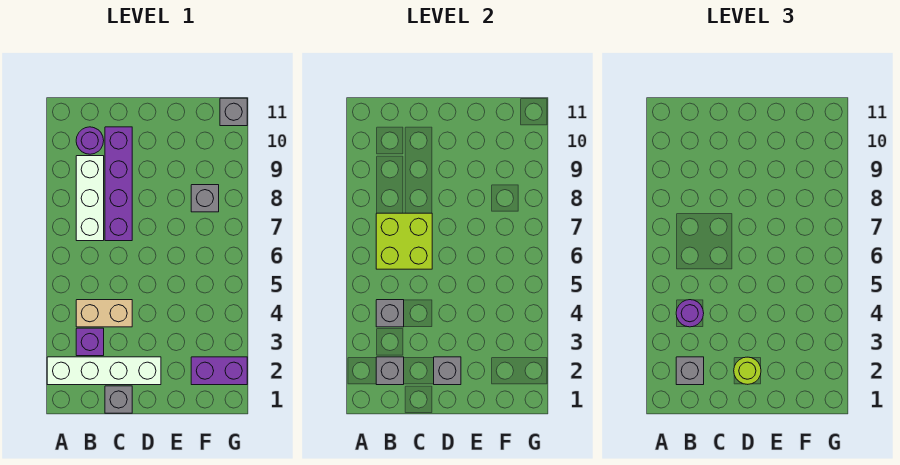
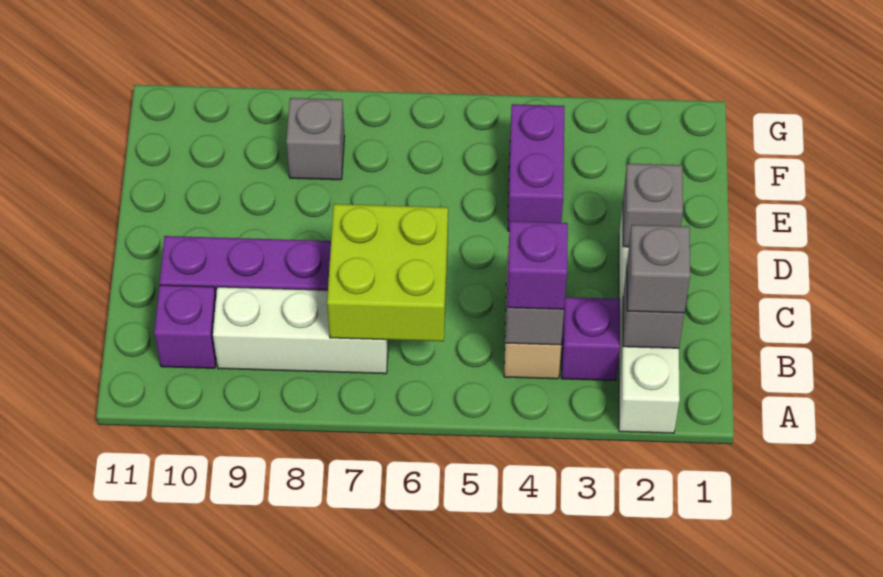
purple round brick B4 level 3 -> purple brick B4 level 3
purple round brick B10 level 1 -> purple brick B10 level 1
grey brick C1 level 1 -> none
lime round brick D2 level 3 -> none
purple brick F2:G2 level 1 -> purple brick E4:F4 level 1
grey brick G11 level 1 -> none

